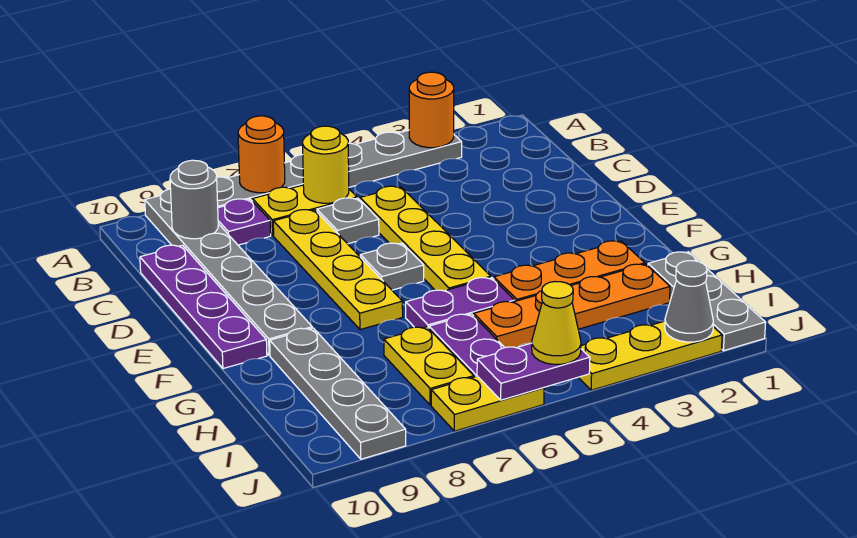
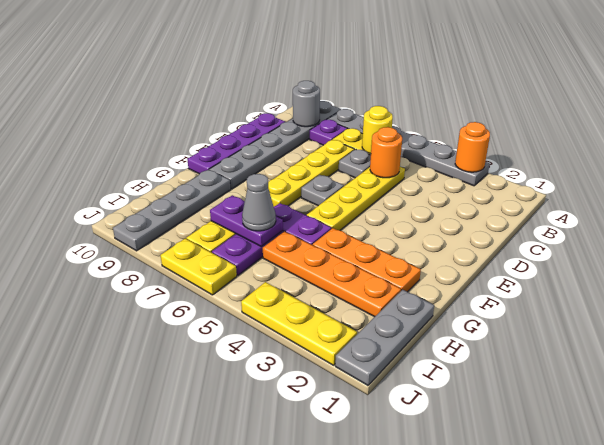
orange round brick A7 level 2 -> orange round brick C5 level 2
grey cone J2 level 2 -> grey cone H6 level 3
purple plate J5:J6 level 2 -> purple plate H6:H7 level 2
yellow cone J5 level 3 -> none

